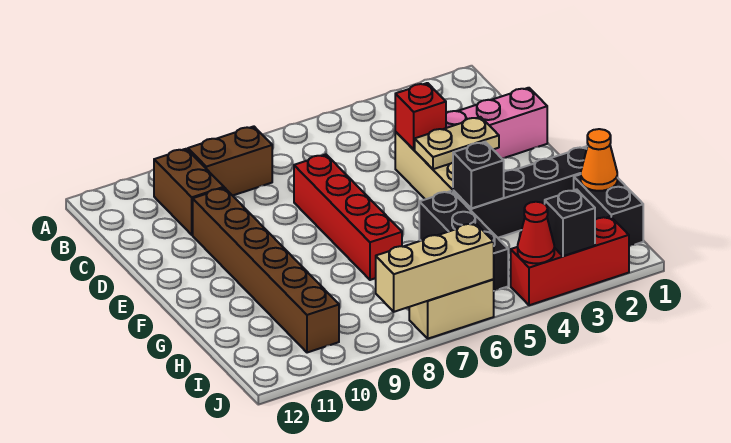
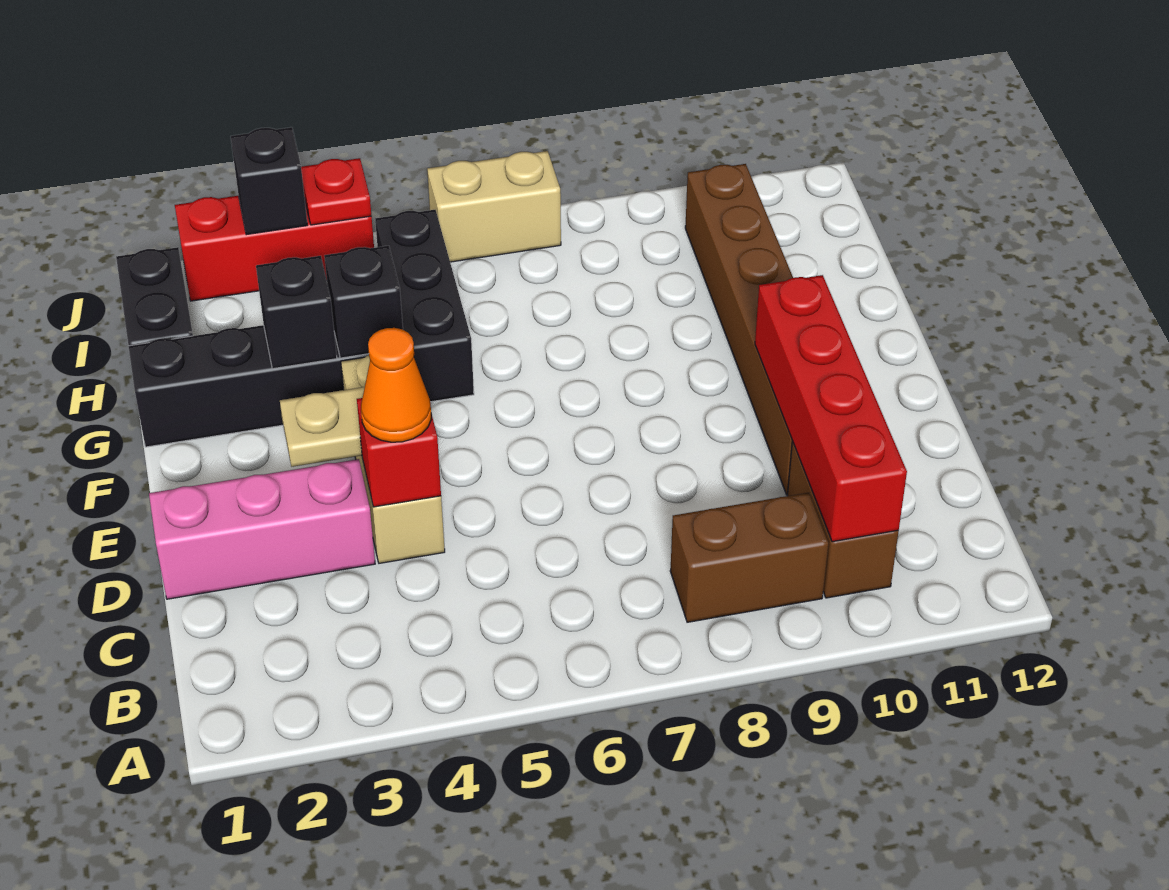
red brick D7:G7 level 1 -> red brick B10:E10 level 2
none -> black brick G3 level 2
orange cone H1 level 2 -> orange cone D4 level 3
red cone J4 level 2 -> red plate J4 level 2
tan brick J6:J8 level 2 -> none

